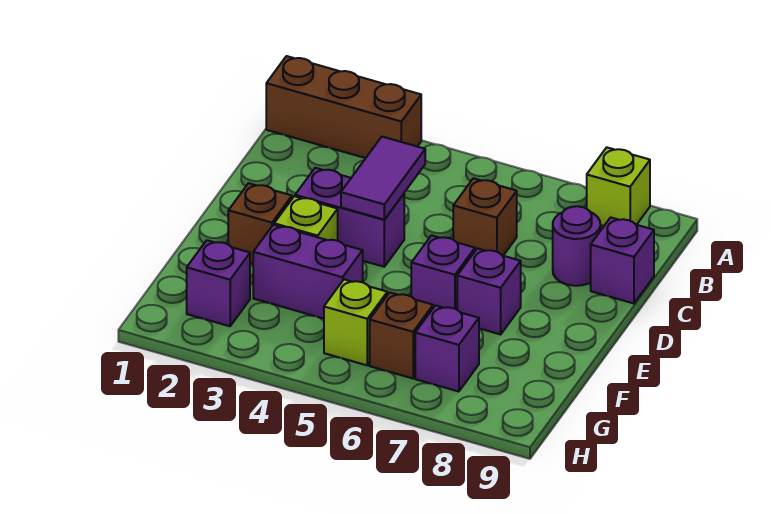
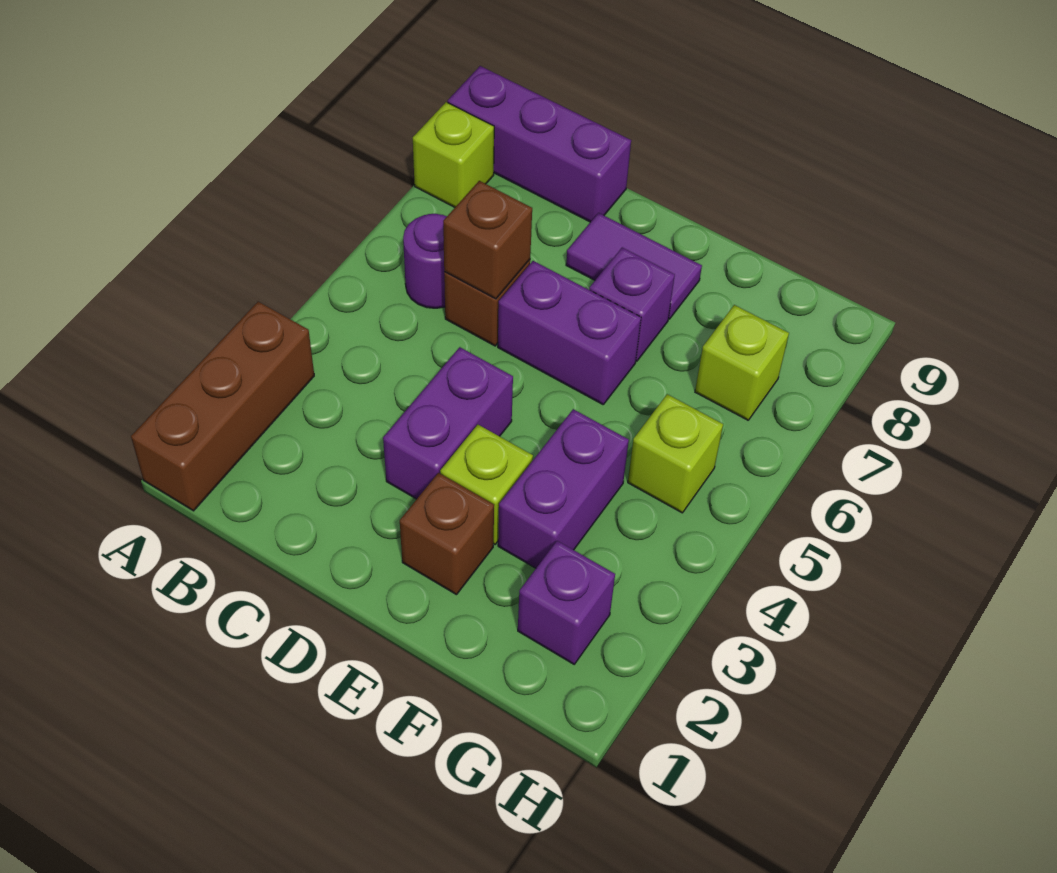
purple tile C4:D4 level 2 -> purple tile D8:E8 level 1
purple round brick C8 level 1 -> purple round brick B6 level 1
purple brick C9 level 1 -> purple brick A9:C9 level 1
purple brick E6 level 1 -> purple brick D6:E6 level 1
brown brick G6 level 1 -> brown brick C6 level 2
purple brick G7 level 1 -> lime brick G7 level 1

